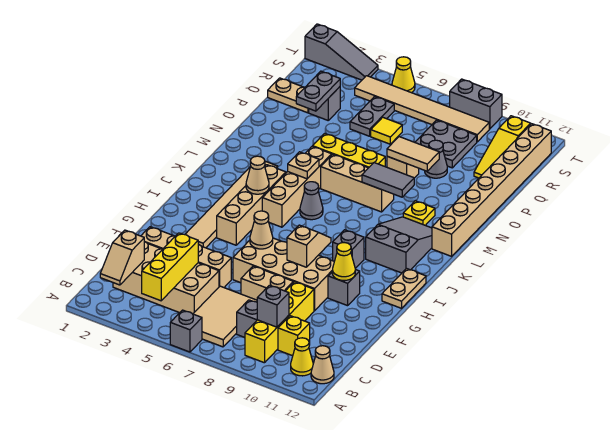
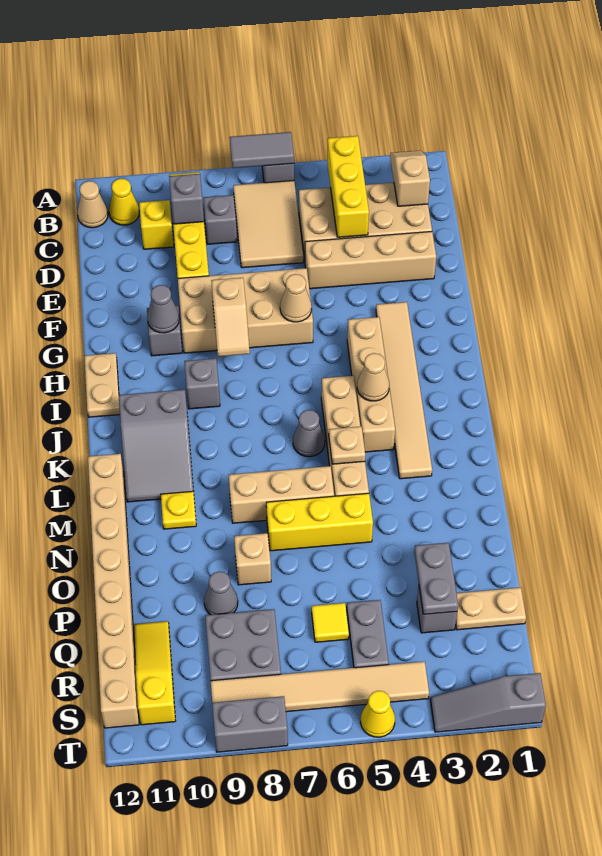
tan brick E7:E8 level 1 -> none
yellow cone G10 level 2 -> grey cone G10 level 2
grey tile M8:M9 level 2 -> grey tile A6:A7 level 2
tan tile O8:O9 level 2 -> none

